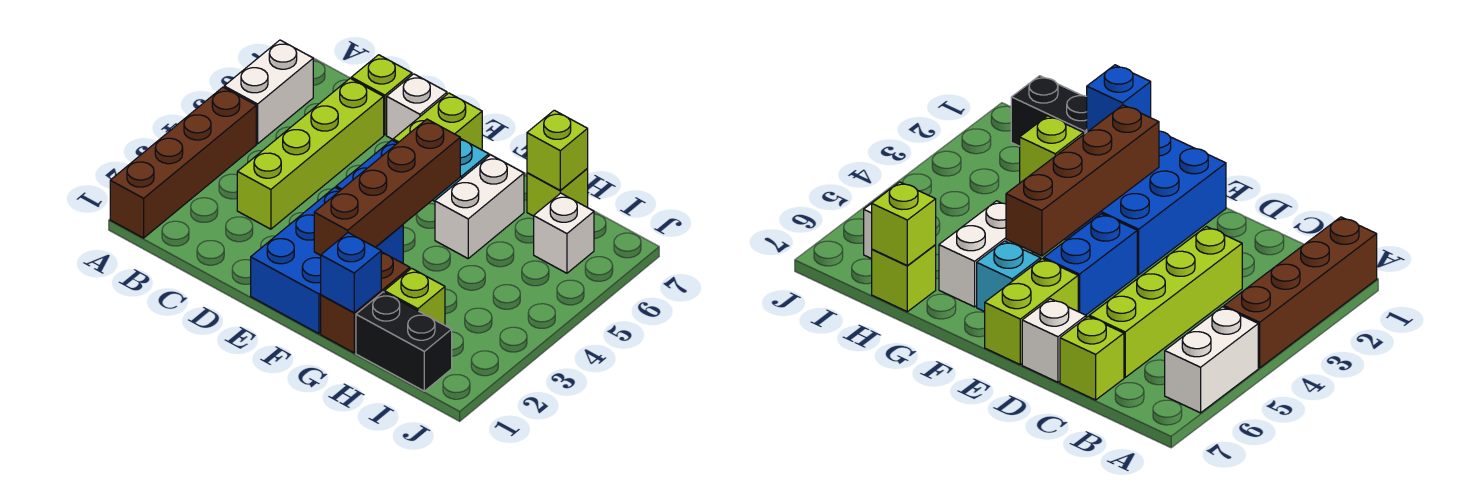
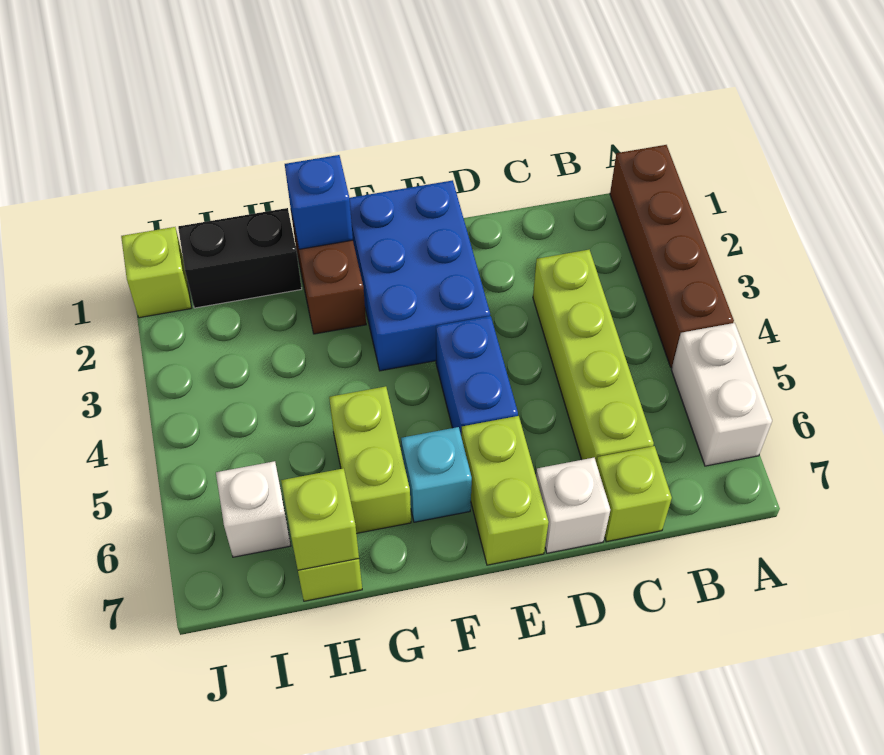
brown brick F2:F5 level 2 -> none
white brick G5:G6 level 1 -> lime brick G5:G6 level 1
lime brick H2 level 1 -> lime brick J1 level 1

